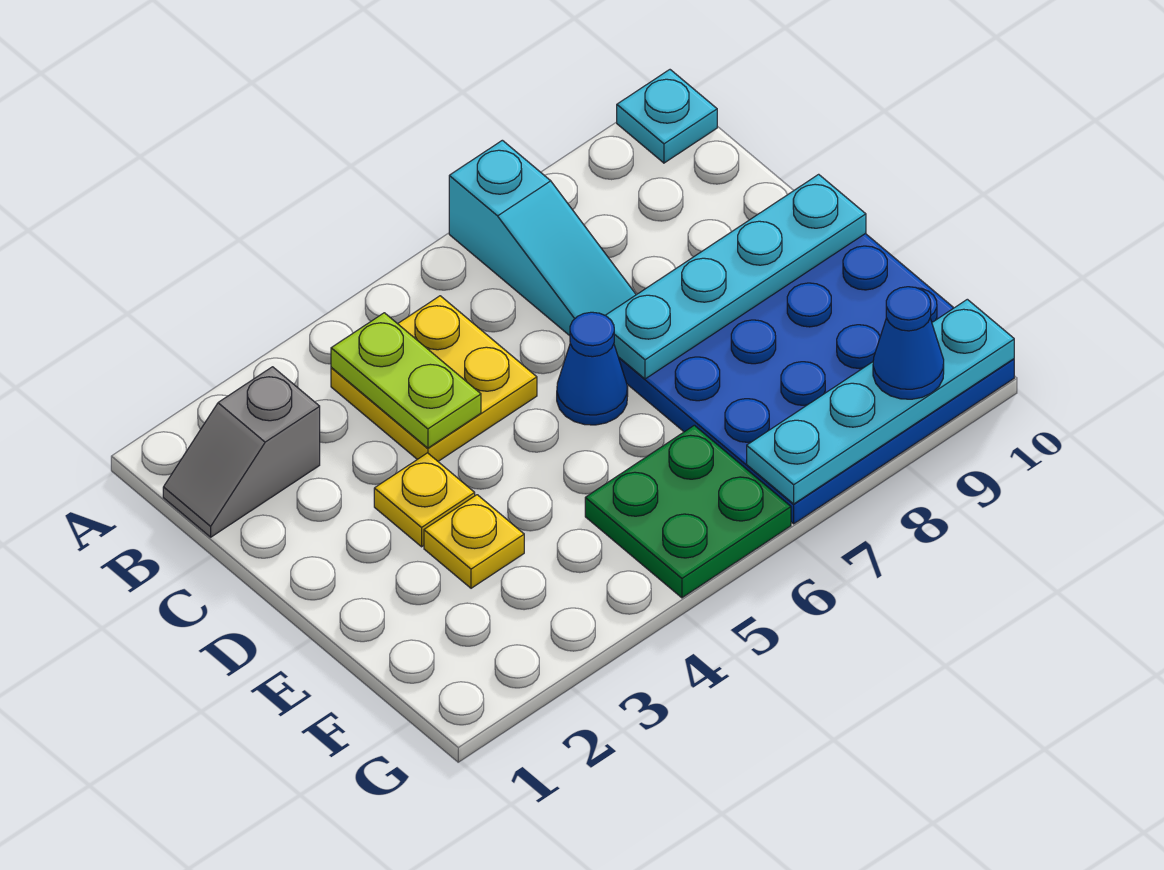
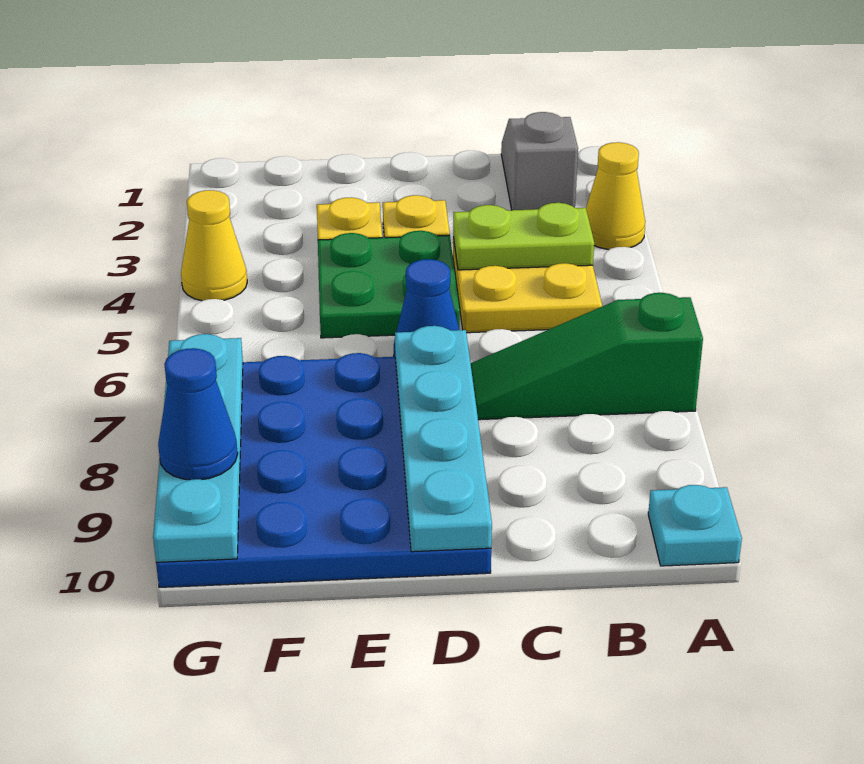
none -> yellow cone A3 level 1
cyan slope A7:C7 level 1 top A -> green slope A7:C7 level 1 top A
green plate F5:G6 level 1 -> green plate D4:E5 level 1
none -> yellow cone G4 level 1

